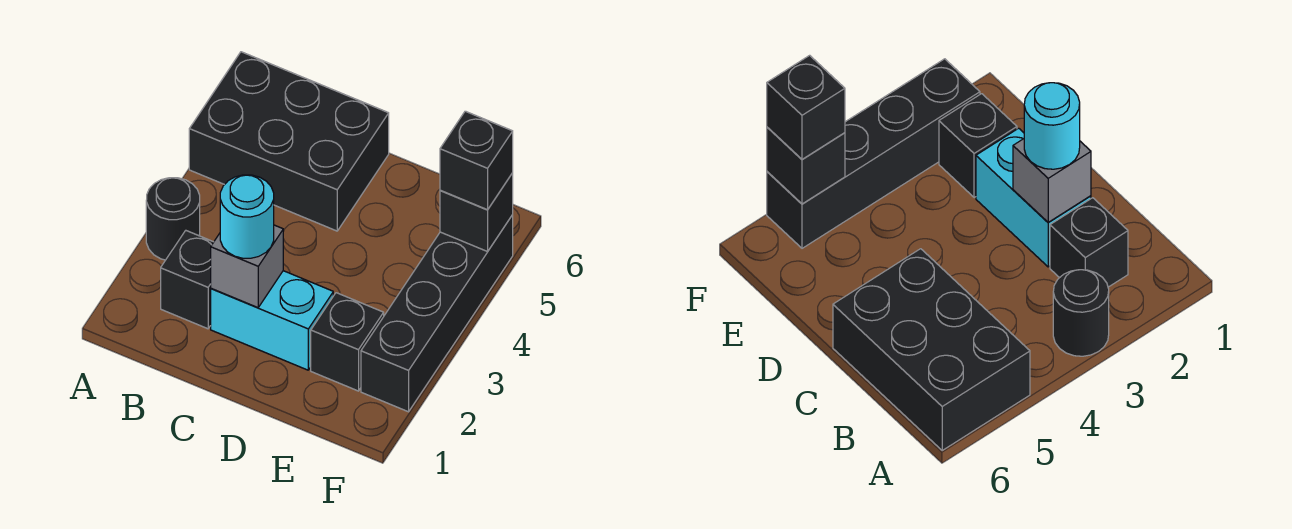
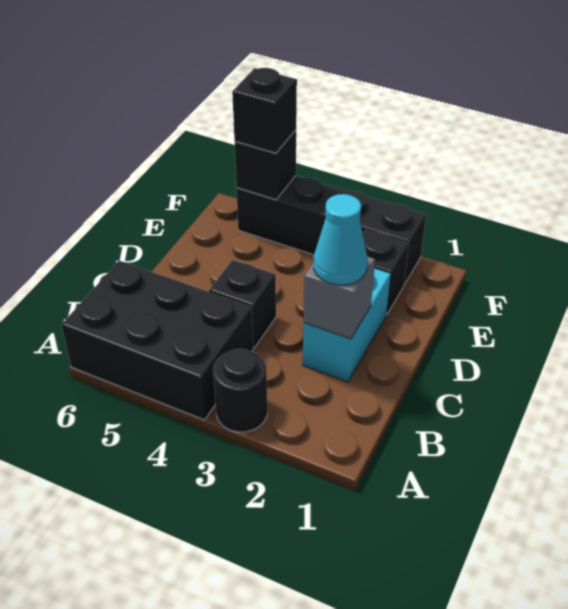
black brick A5:C6 level 1 -> black brick A4:B6 level 1
black brick B2 level 1 -> black brick C4 level 1
cyan round brick C2 level 3 -> cyan cone C2 level 3

